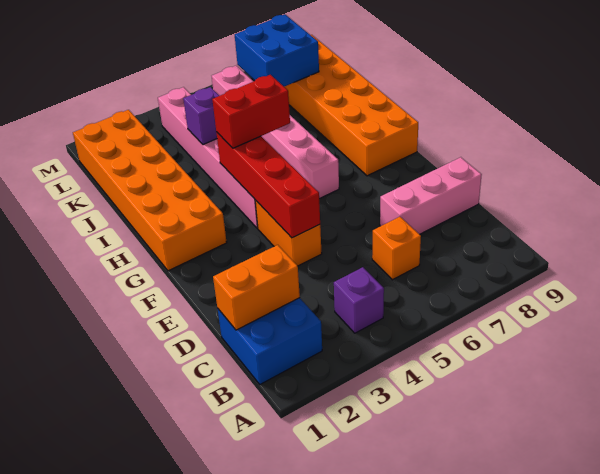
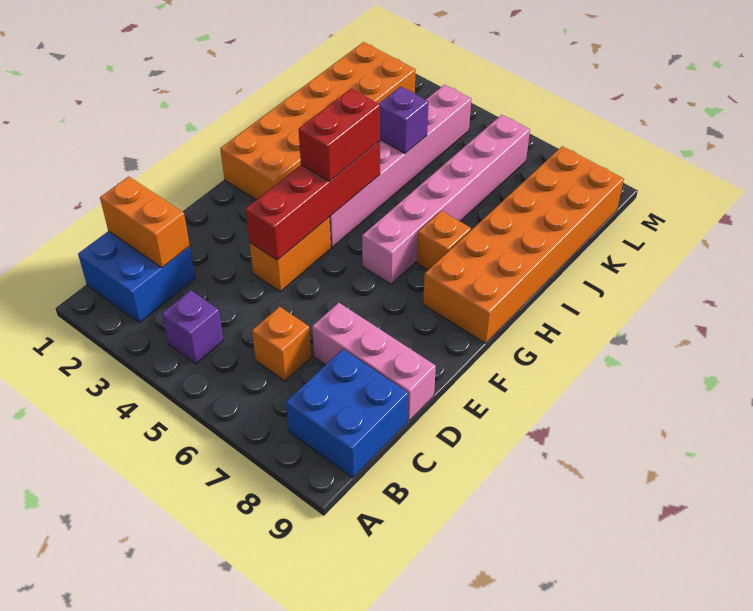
red brick H4:H5 level 3 -> red brick G4:H4 level 3
none -> orange brick H7 level 1
blue brick K7:L8 level 2 -> blue brick B8:C9 level 1

